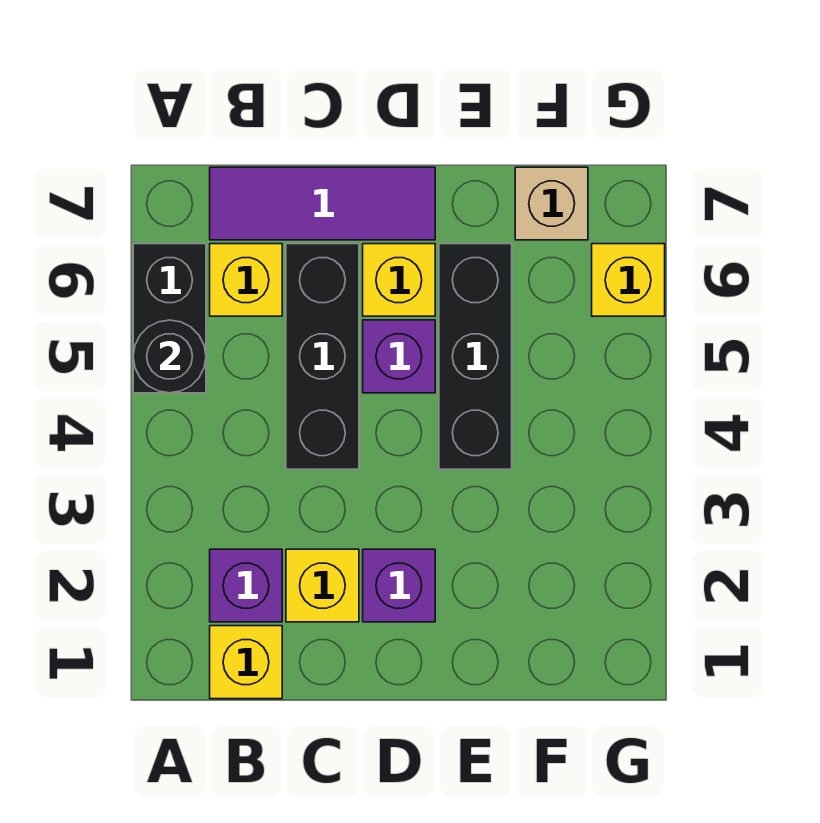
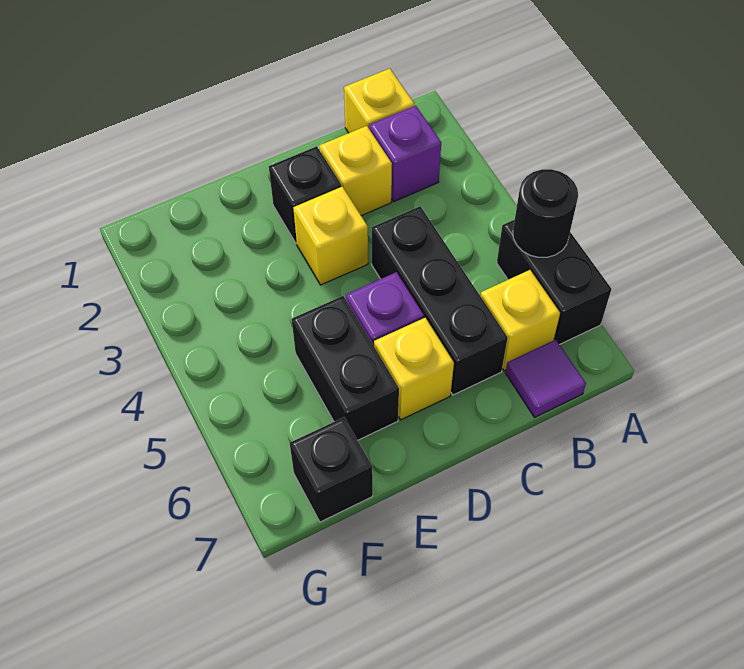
purple tile B7:D7 level 1 -> purple tile B7 level 1
purple brick D2 level 1 -> black brick D2 level 1
black brick E4:E6 level 1 -> black brick E5:E6 level 1
tan brick F7 level 1 -> black brick F7 level 1
yellow brick G6 level 1 -> yellow brick D3 level 1

